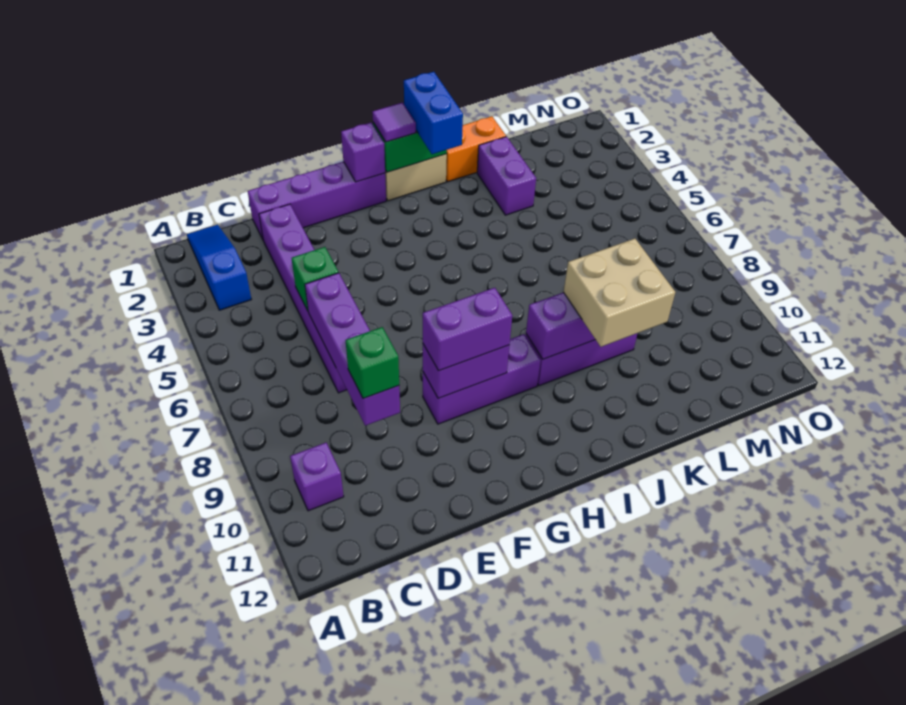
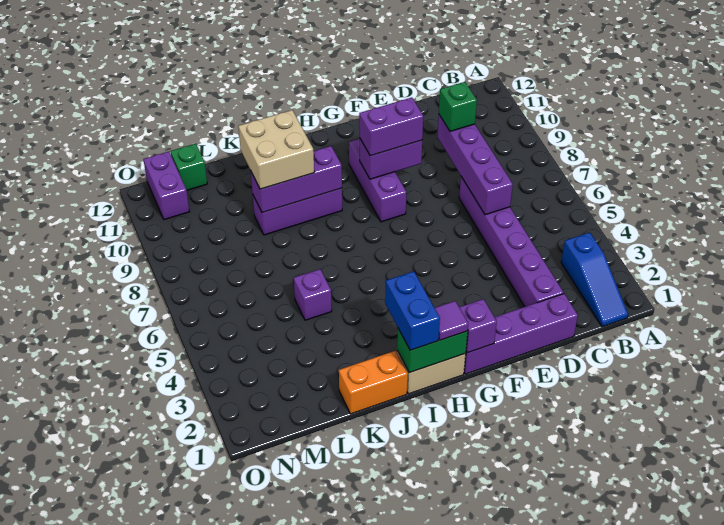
purple brick B10 level 1 -> purple brick K5 level 1
green brick D5 level 2 -> green brick M12 level 1
purple brick F9:H9 level 1 -> purple brick G8:G10 level 1
purple brick K2:K3 level 1 -> purple brick N11:N12 level 1

